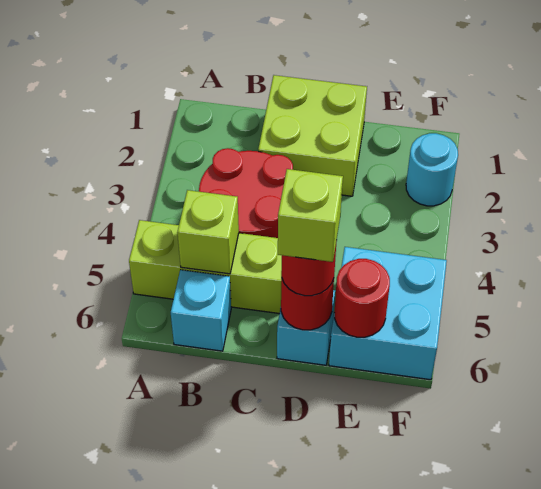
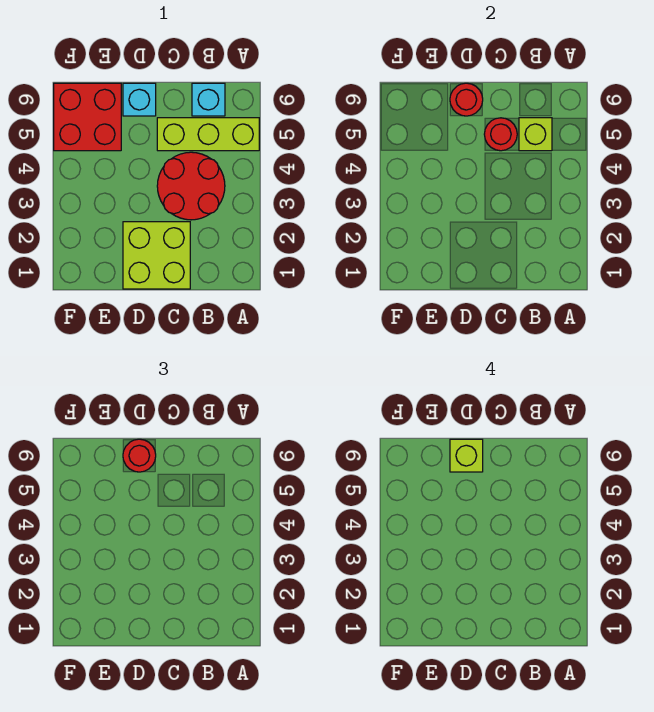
cyan brick E5:F6 level 1 -> red brick E5:F6 level 1
red round brick E6 level 2 -> red round brick C5 level 2
cyan round brick F2 level 1 -> none

